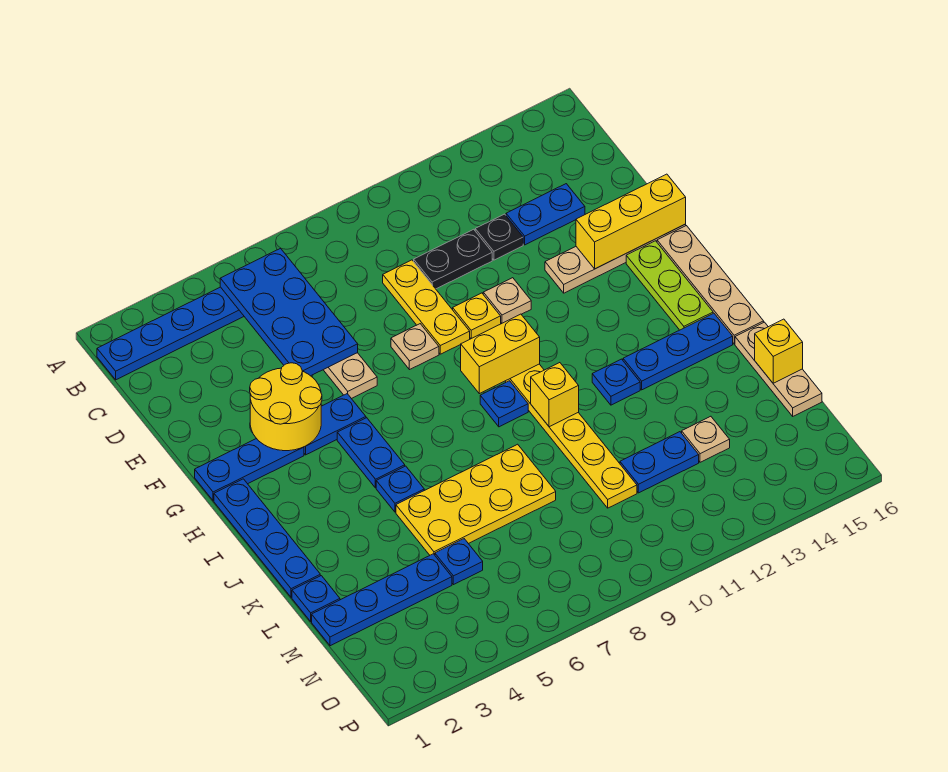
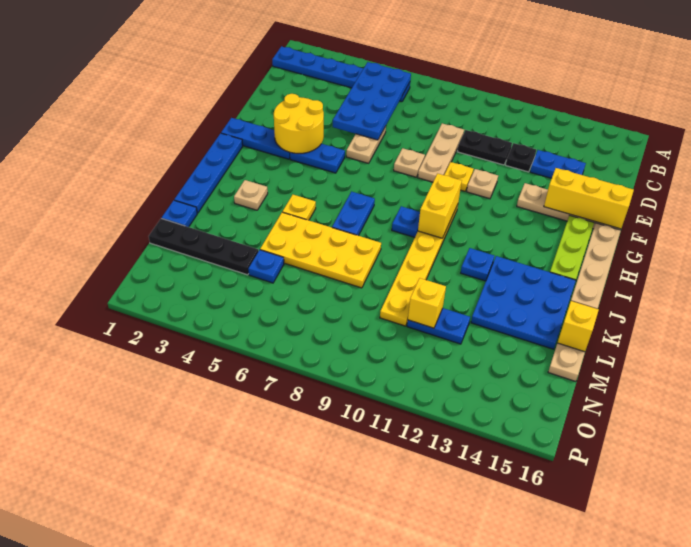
yellow plate D9:F9 level 1 -> tan plate D9:F9 level 1
blue plate H5:I5 level 1 -> blue plate I7:J7 level 1
yellow brick H9:H10 level 2 -> yellow brick H10:I10 level 2
blue plate J5 level 1 -> yellow plate J5 level 1
yellow brick J10 level 2 -> yellow brick M11 level 2
blue plate J13:J15 level 1 -> blue plate J13:L15 level 1
blue plate M1:M4 level 1 -> black plate M1:M4 level 1
tan plate M13 level 1 -> tan plate J3 level 1

